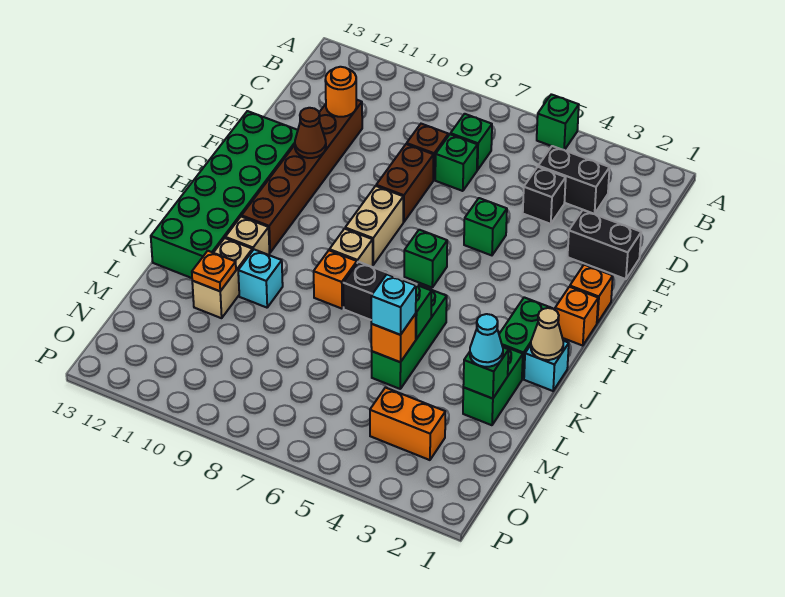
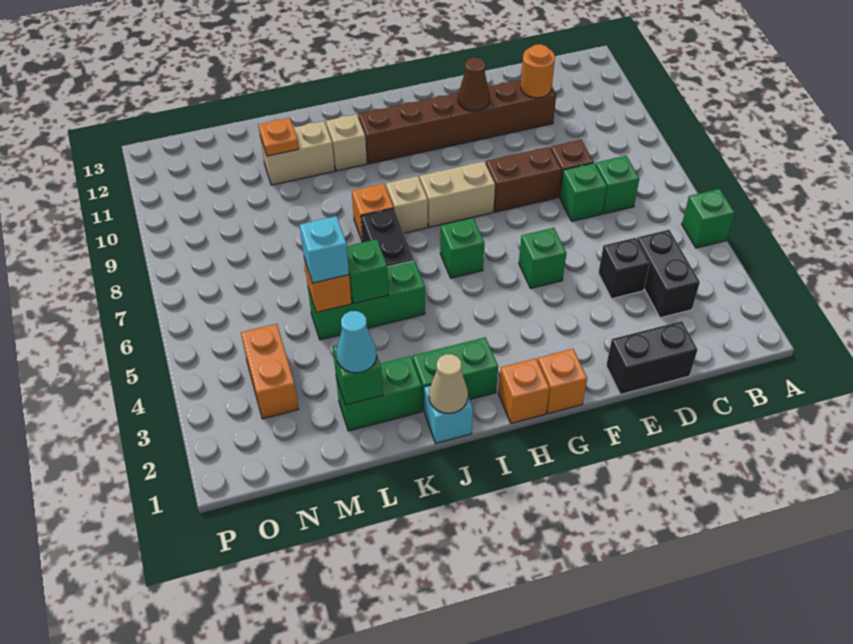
black brick E1:E2 level 1 -> black brick D1:E1 level 1
green brick F12:K13 level 1 -> none
cyan brick K10 level 1 -> none

